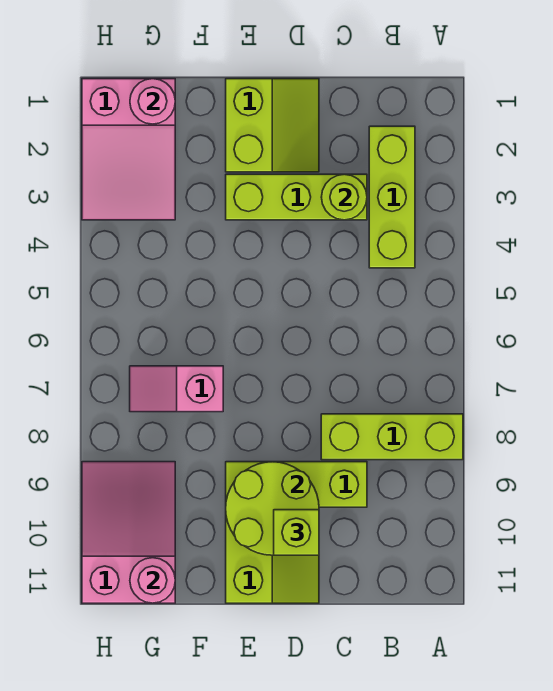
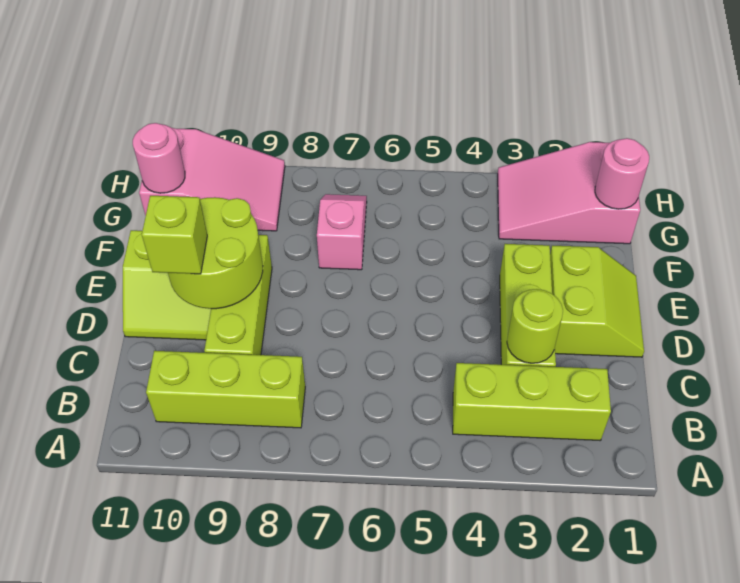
lime brick A8:C8 level 1 -> lime brick B8:B10 level 1
lime slope D1:E2 level 1 top E -> lime slope D1:E2 level 1 top 2

